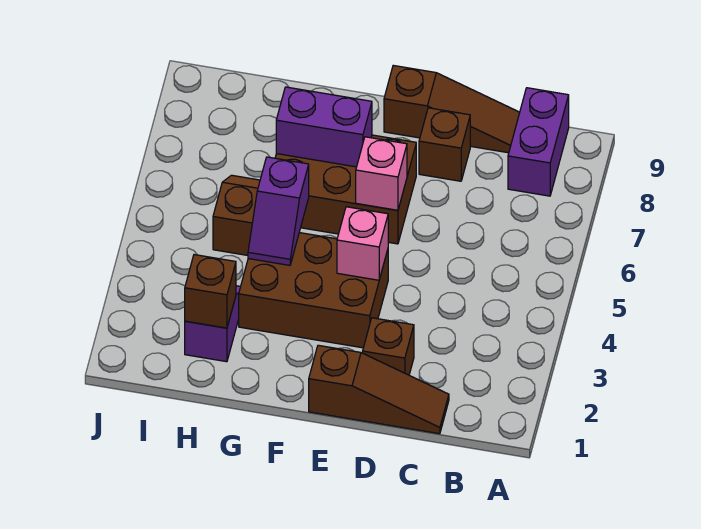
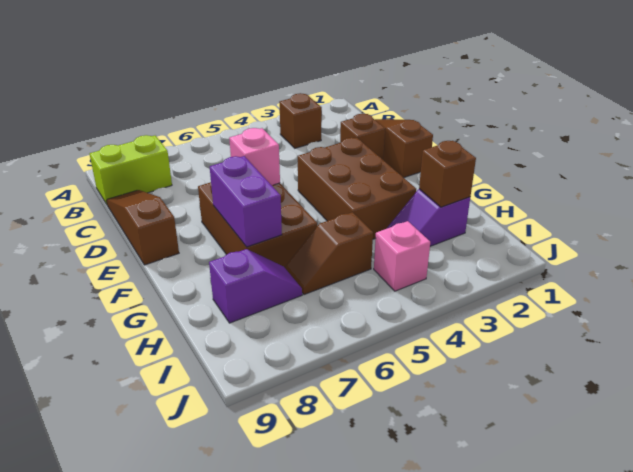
purple brick B8:B9 level 1 -> lime brick B8:B9 level 1
brown brick D8 level 1 -> brown brick B3 level 1
pink brick E4 level 2 -> pink brick I4 level 1
purple slope G4:G5 level 2 top 5 -> purple slope H7:H8 level 1 top 8

